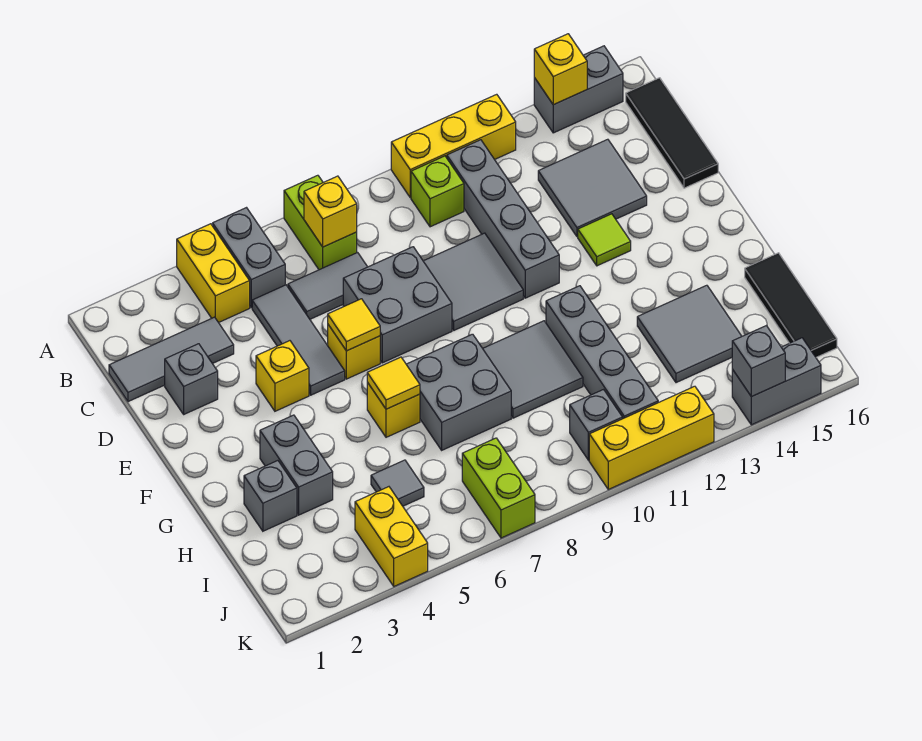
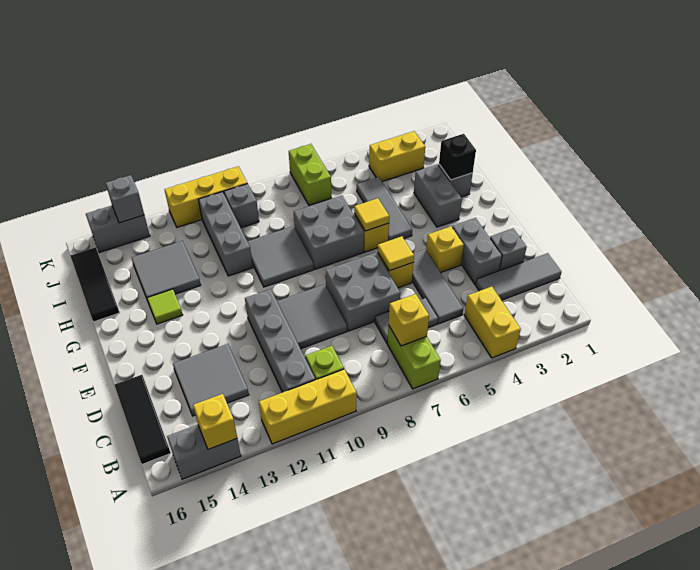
grey brick A5:B5 level 1 -> grey brick D3:E3 level 1
lime tile E13 level 1 -> lime tile G14 level 1
grey brick G11:J11 level 1 -> grey brick H11:J11 level 1
none -> black brick H2 level 2
grey tile I5 level 1 -> grey tile G5:I5 level 1
yellow brick J4:K4 level 1 -> yellow brick J3:J4 level 1

